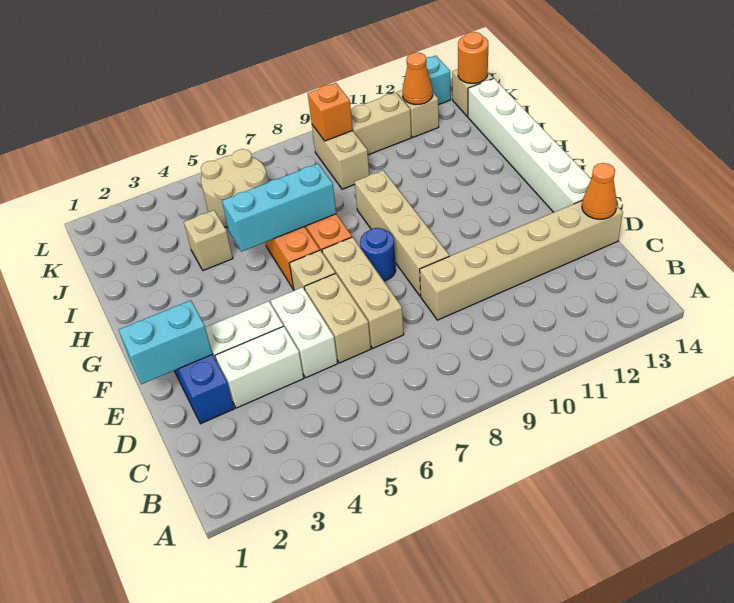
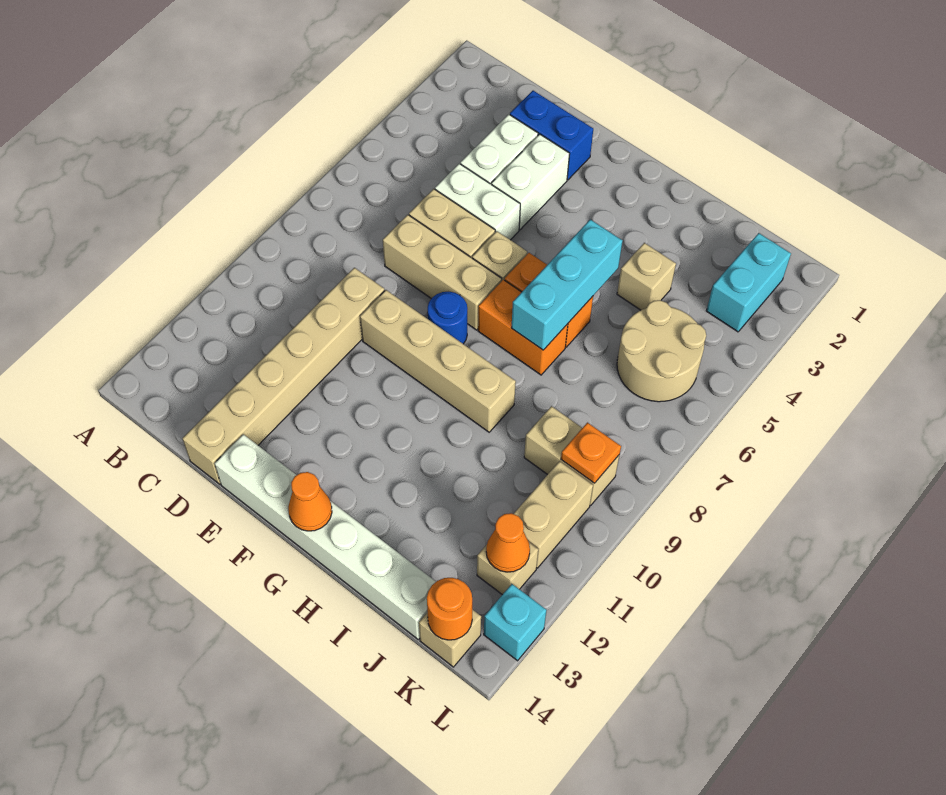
orange cone D14 level 2 -> orange cone G14 level 2
cyan brick E1:E2 level 2 -> cyan brick K2:K3 level 1
orange brick K9 level 2 -> orange plate K9 level 2

